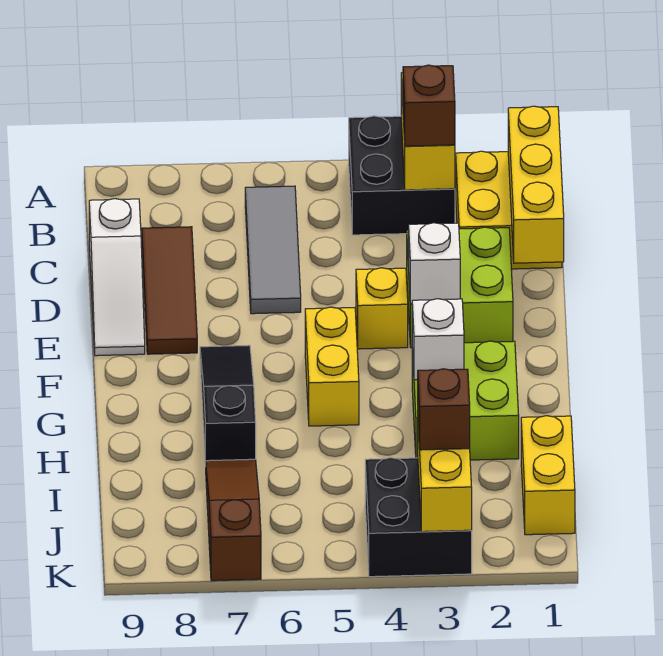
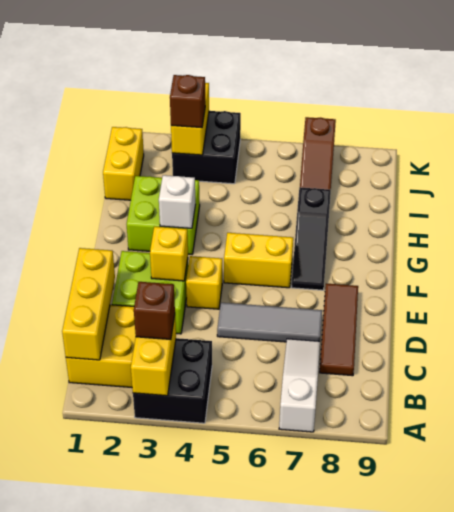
grey tile B6:D6 level 1 -> grey tile D5:D7 level 1
white slope C9:E9 level 1 top C -> white slope A7:C7 level 1 top A
white brick E3 level 2 -> yellow brick E3 level 2
yellow brick F5:G5 level 1 -> yellow brick F5:F6 level 1

